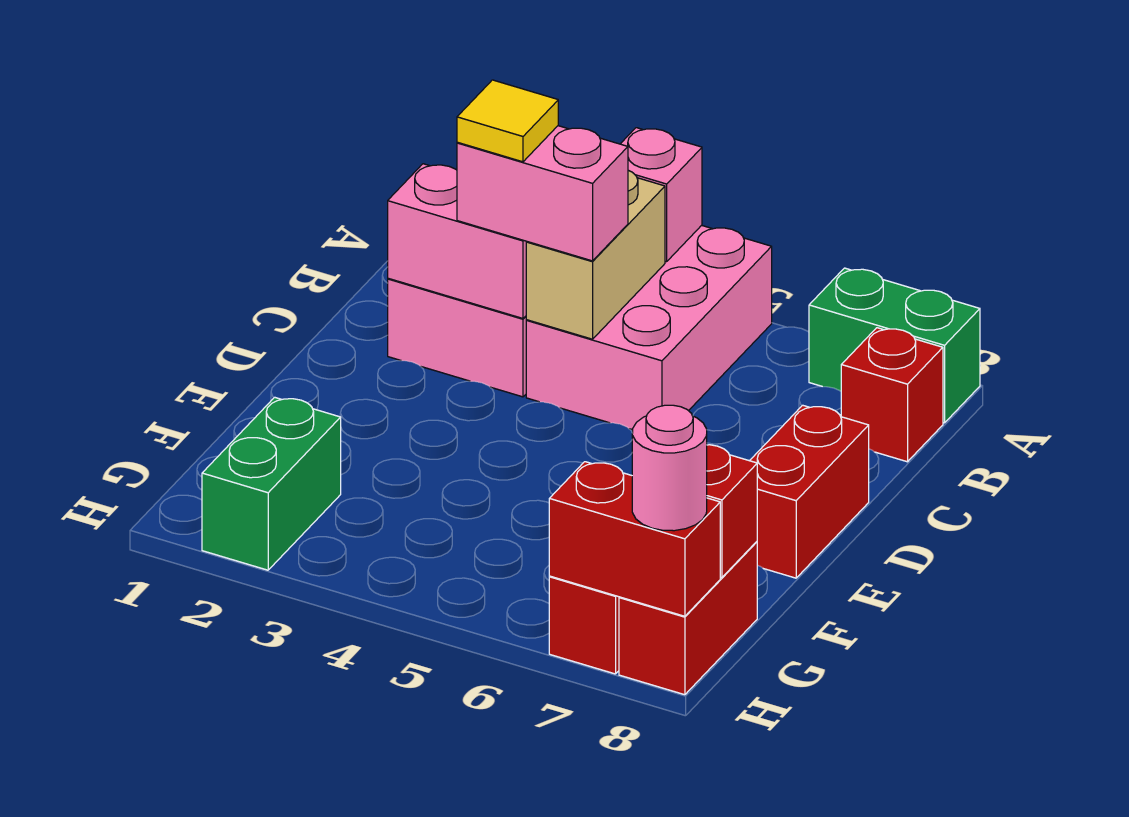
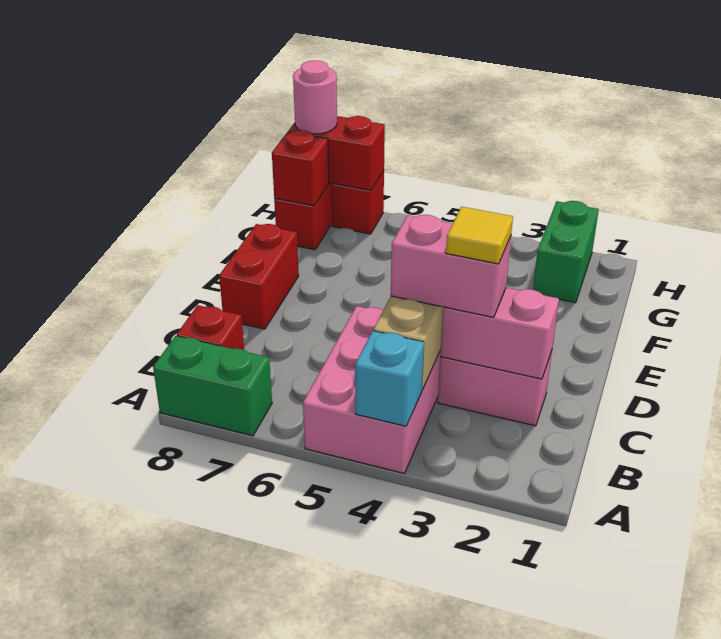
pink brick A4 level 2 -> cyan brick A4 level 2

